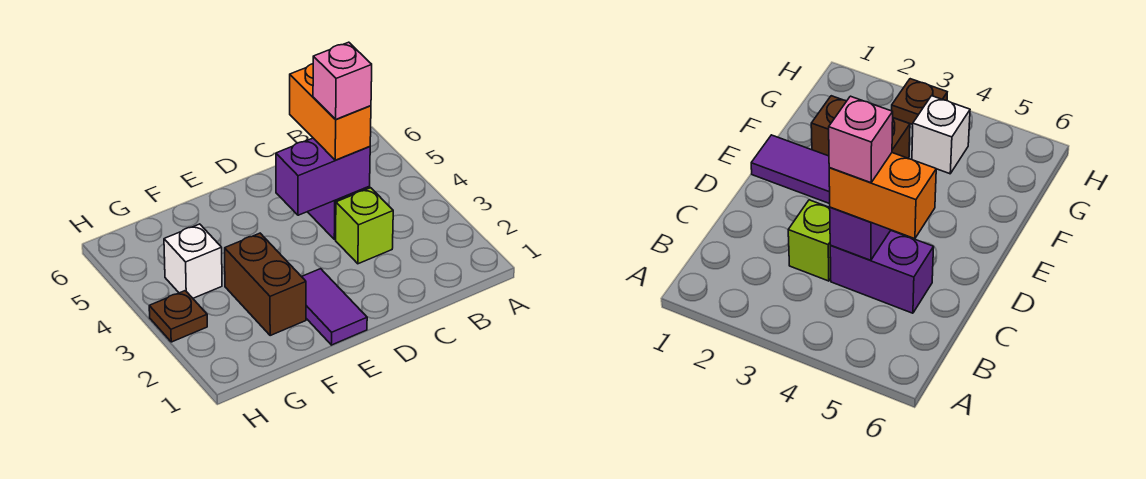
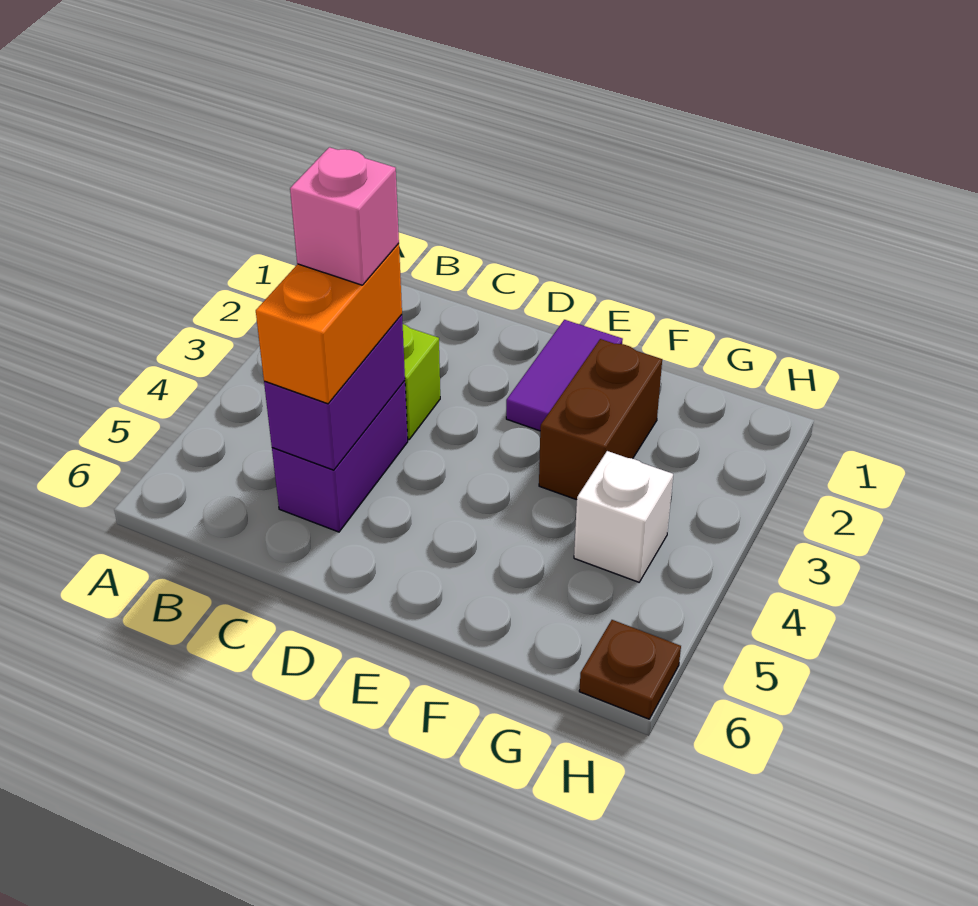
purple brick C4:D4 level 2 -> purple brick C4:C5 level 2
brown plate H3 level 1 -> brown plate H6 level 1

